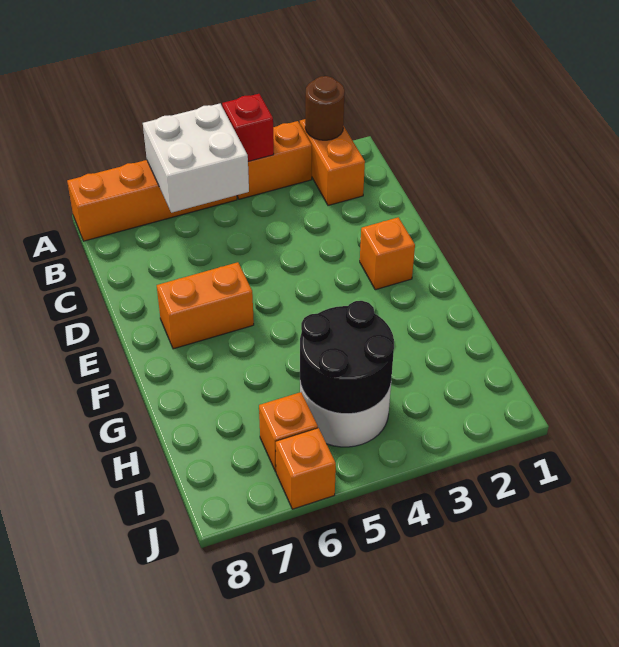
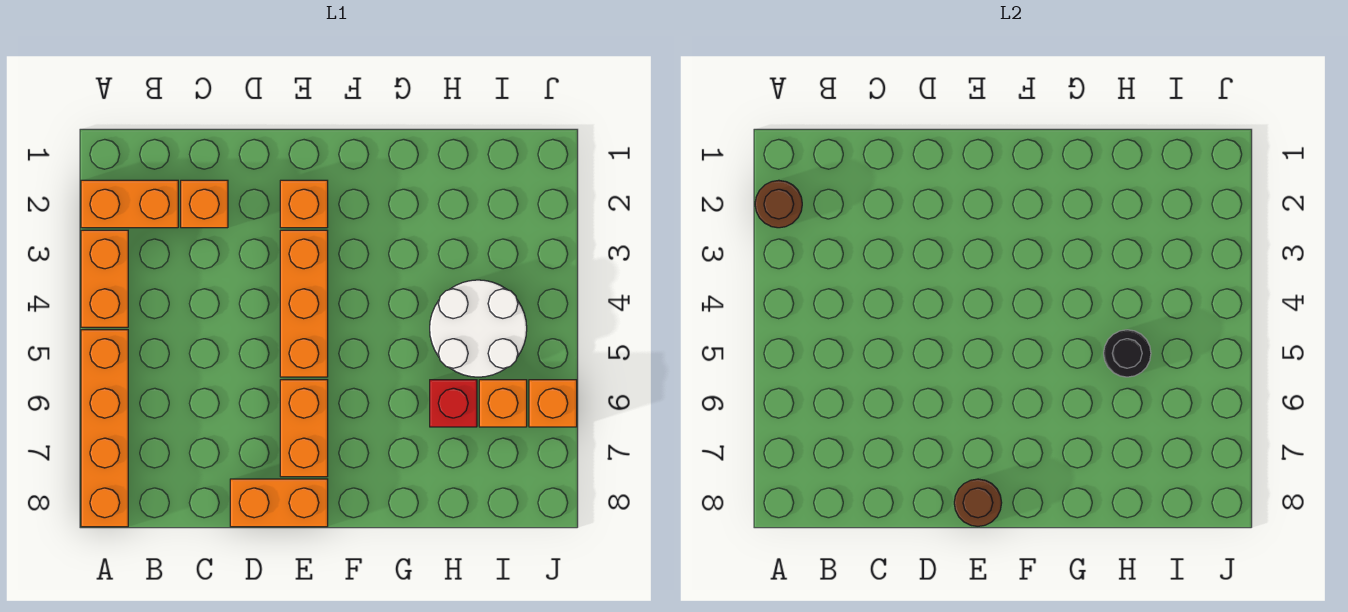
red brick A4 level 2 -> red brick H6 level 1
white brick A5:B6 level 2 -> none
none -> orange brick C2 level 1
none -> orange brick D8:E8 level 1
none -> orange brick E3:E5 level 1
none -> brown round brick E8 level 2
black round brick H4:I5 level 2 -> black round brick H5 level 2

